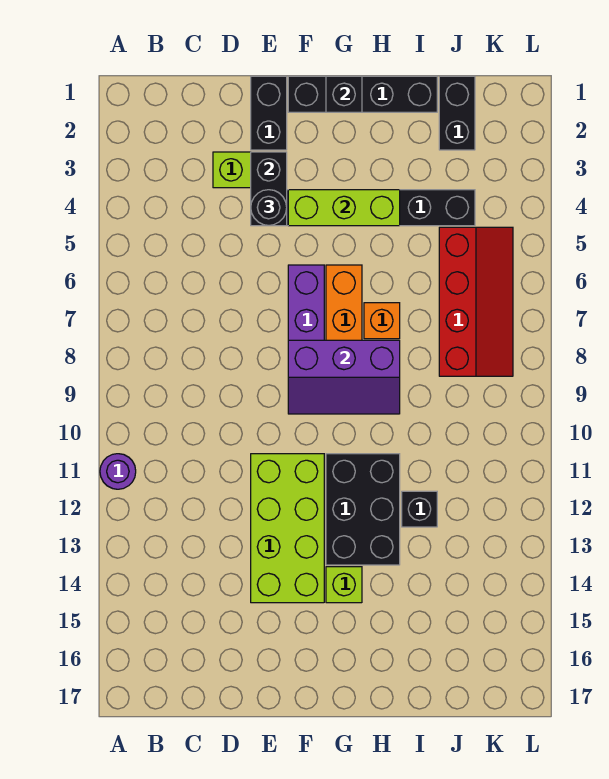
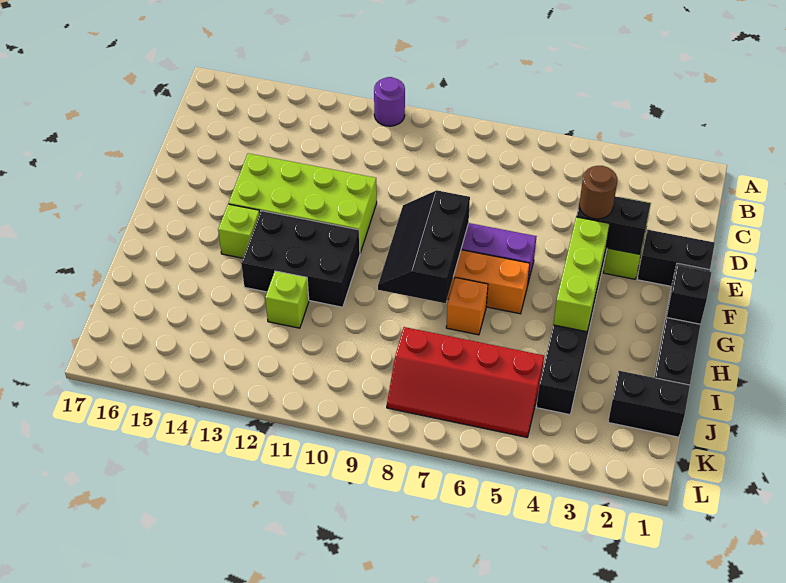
black round brick E4 level 3 -> brown round brick E4 level 3
purple slope F8:H9 level 2 top 8 -> black slope F8:H9 level 2 top 8
black brick I12 level 1 -> lime brick I12 level 1

